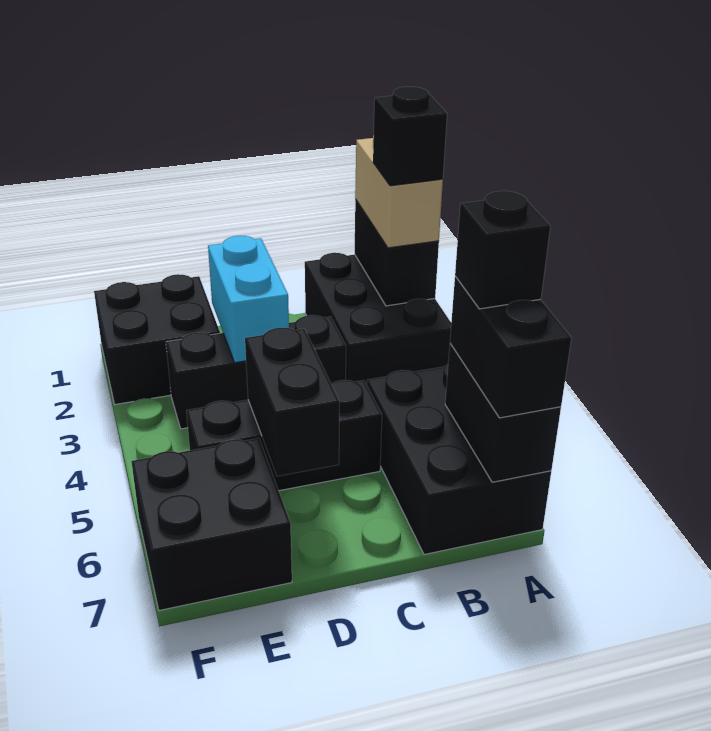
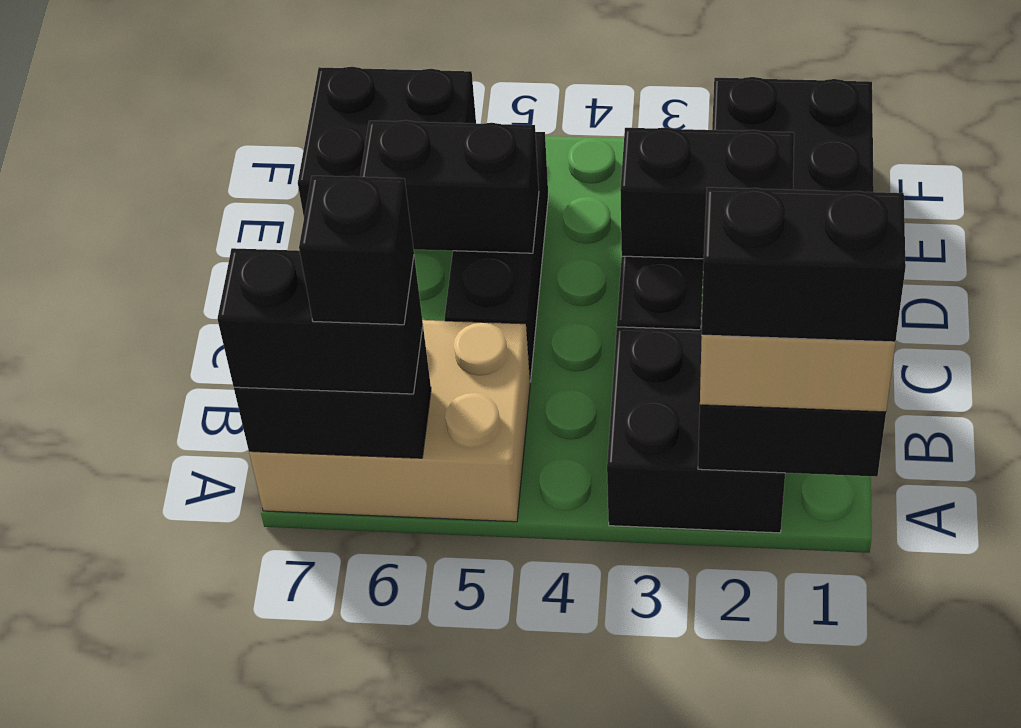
black brick A1:B3 level 1 -> black brick A2:B3 level 1
black brick A2 level 4 -> black brick A1:A2 level 4
black brick A5:B7 level 1 -> tan brick A5:B7 level 1
cyan brick D2:D3 level 2 -> black brick D2:D3 level 2

